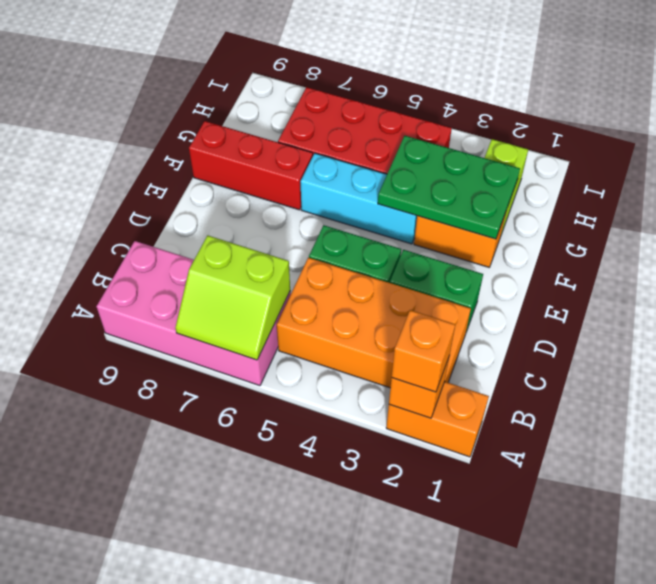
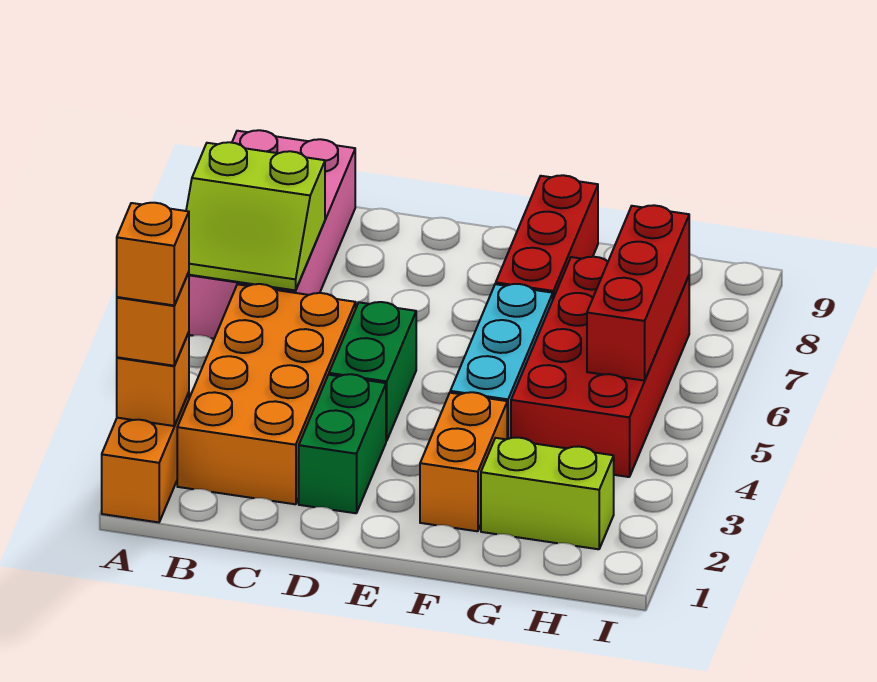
none -> orange brick A2 level 4
lime slope A6:B7 level 2 top B -> lime slope A6:B7 level 2 top 7
green plate F2:G4 level 2 -> none
none -> red brick H5:H7 level 2

